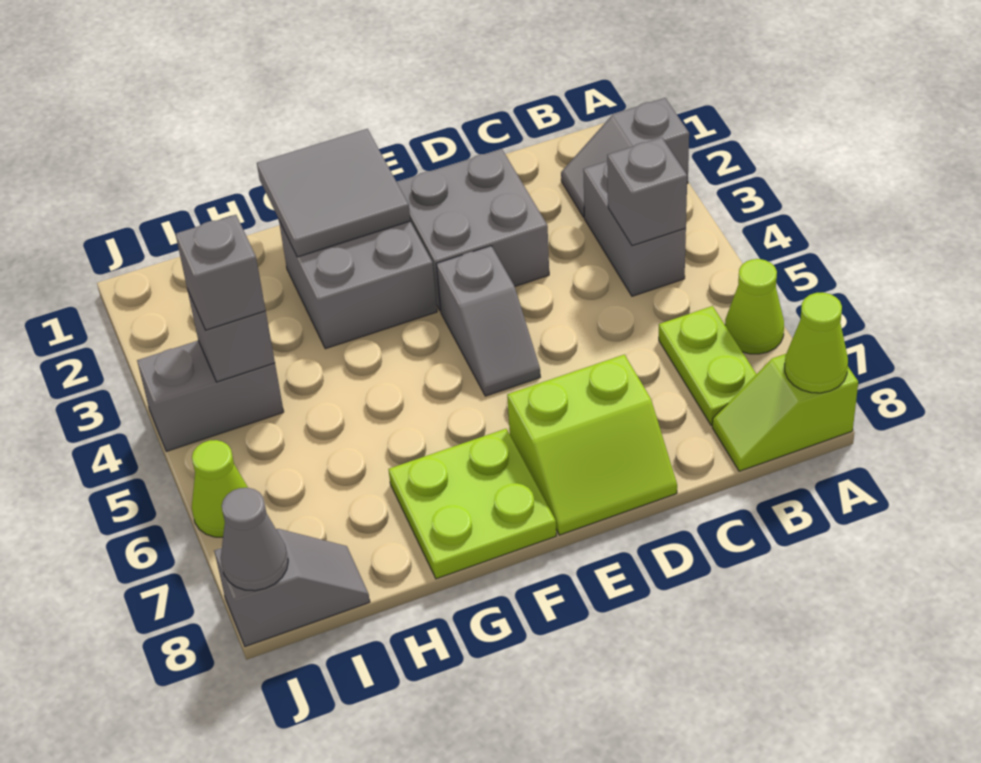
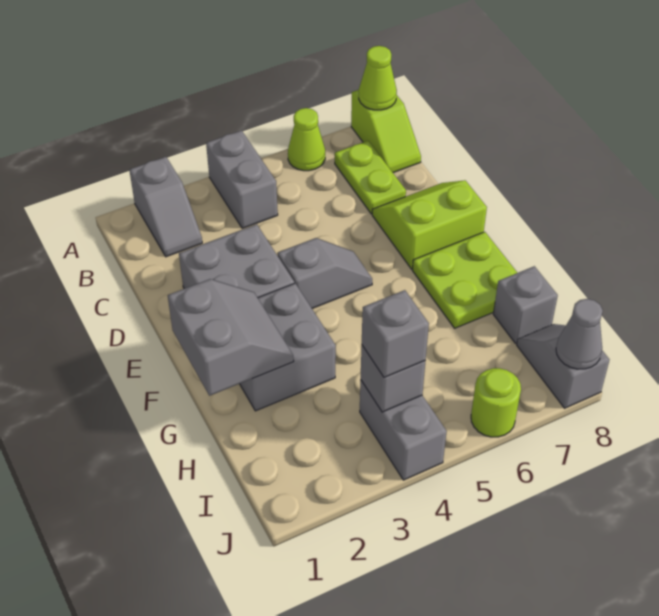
grey brick B3:B4 level 1 -> grey brick A4:B4 level 1
grey brick B4 level 2 -> grey brick H8 level 1
lime plate B6:B7 level 1 -> lime plate B7:C7 level 1
lime slope D7:E8 level 1 top 7 -> lime slope D7:E8 level 1 top E
grey tile F1:G2 level 2 -> grey slope F1:G2 level 2 top 1
lime cone J6 level 1 -> lime round brick J6 level 1

